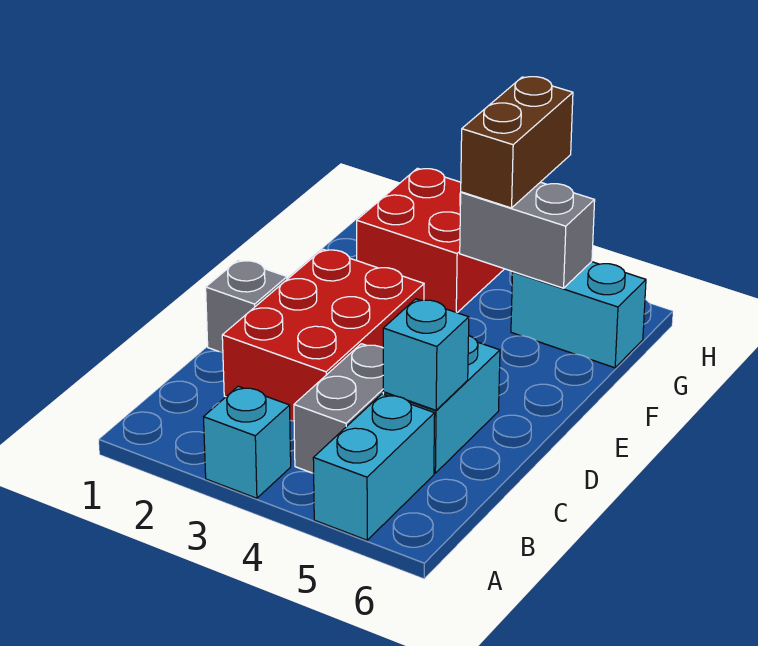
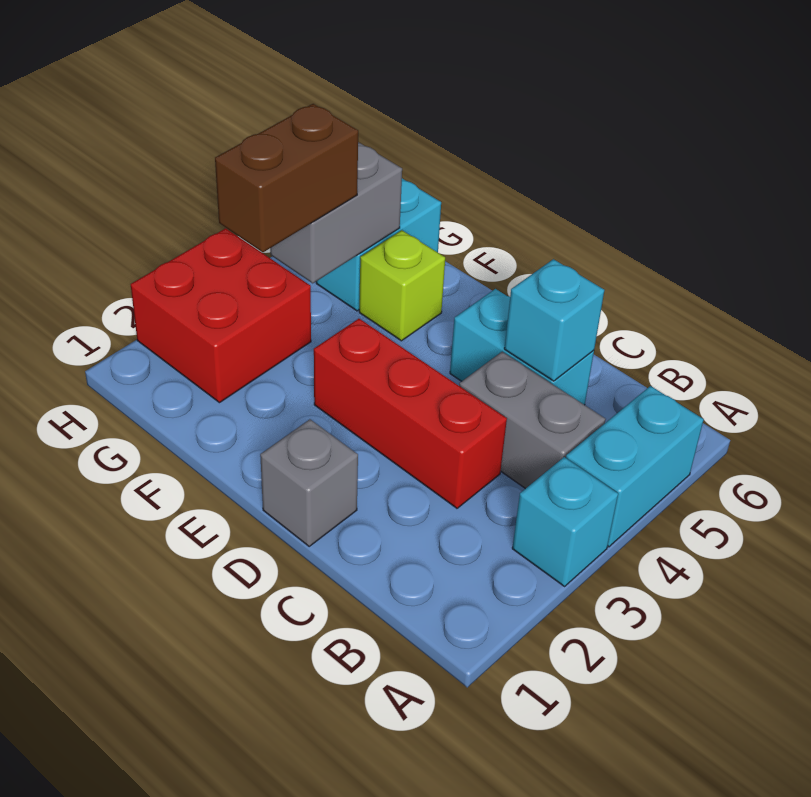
cyan brick A5:B5 level 1 -> cyan brick A4:A5 level 1
red brick C2:E3 level 1 -> red brick C3:E3 level 1
none -> lime brick F5 level 1
brown brick G4:H4 level 3 -> brown brick G3:G4 level 3

